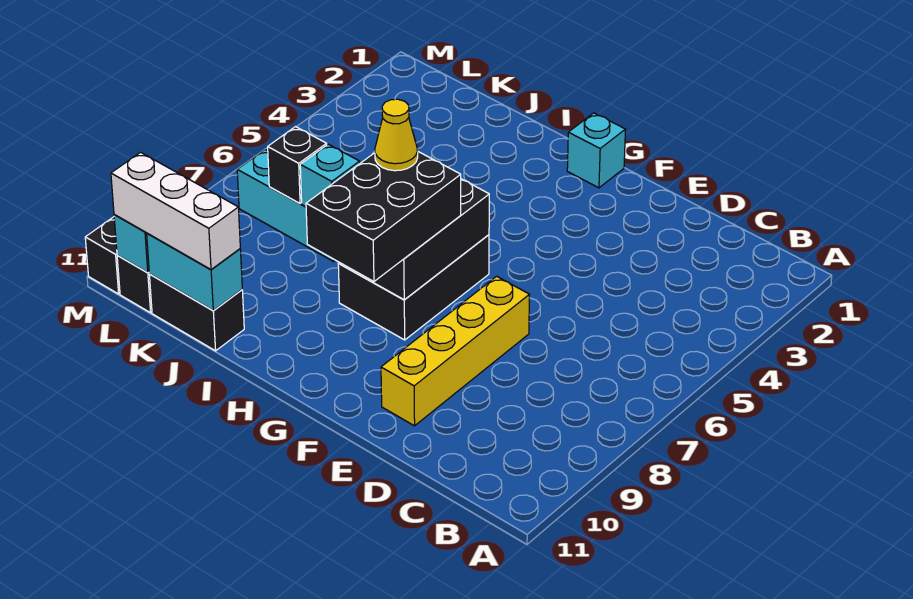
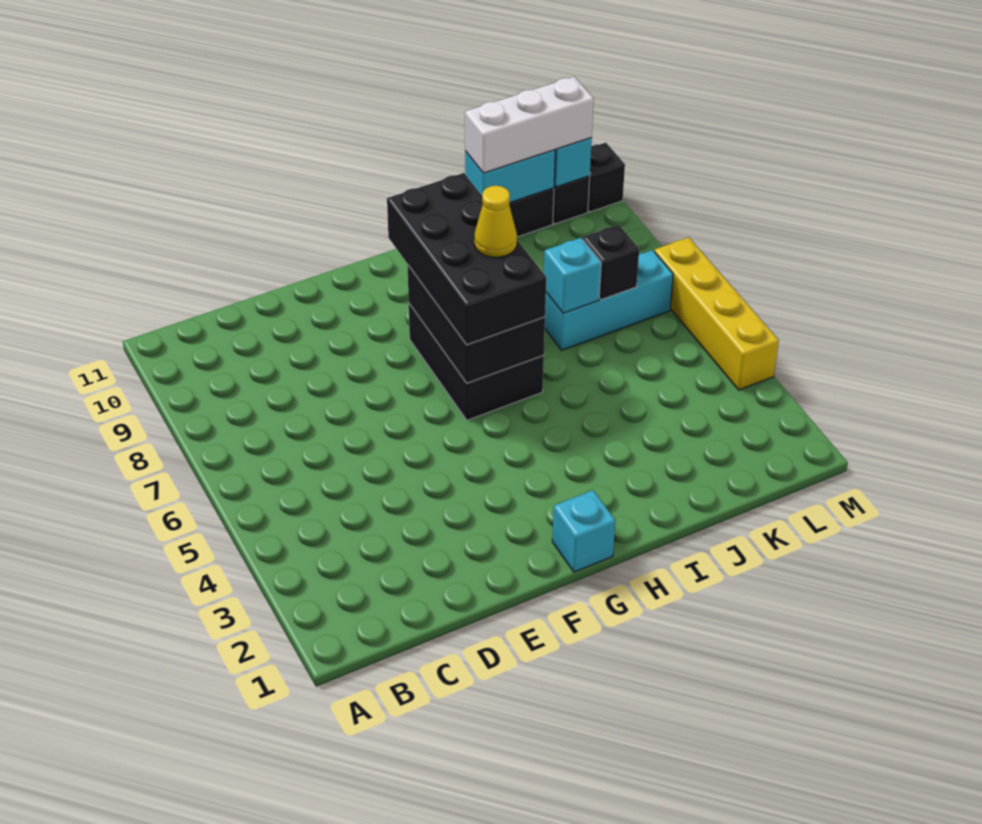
yellow brick E7:E10 level 1 -> yellow brick M4:M7 level 1
black brick G7:H9 level 3 -> black brick G6:H9 level 3

